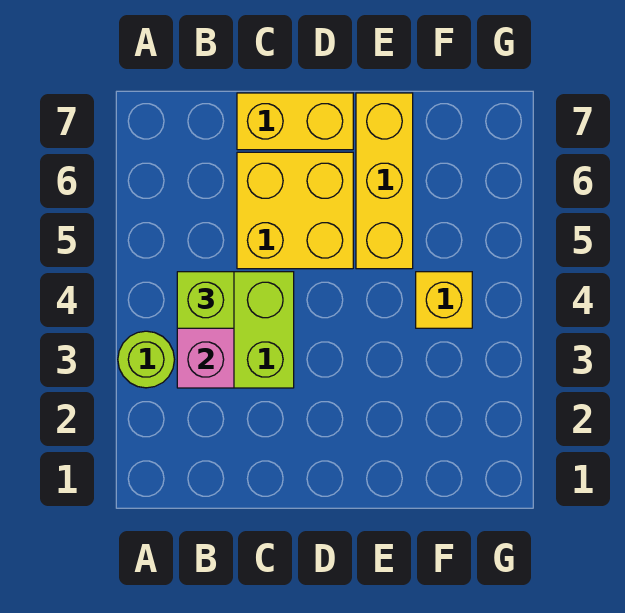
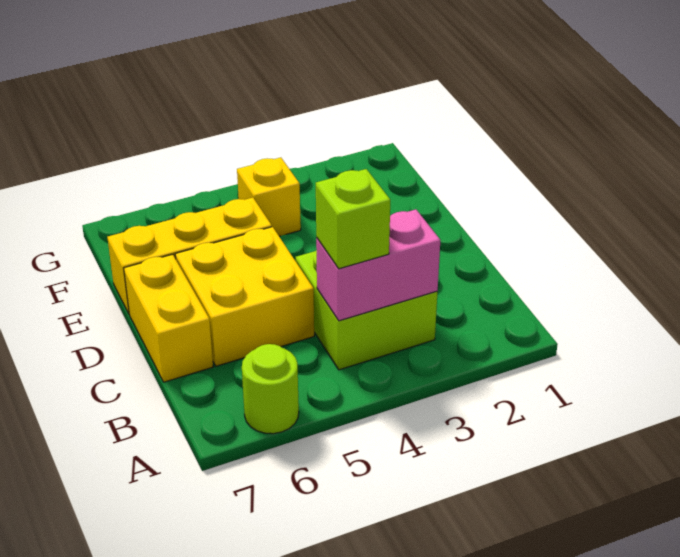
lime round brick A3 level 1 -> lime round brick A6 level 1

